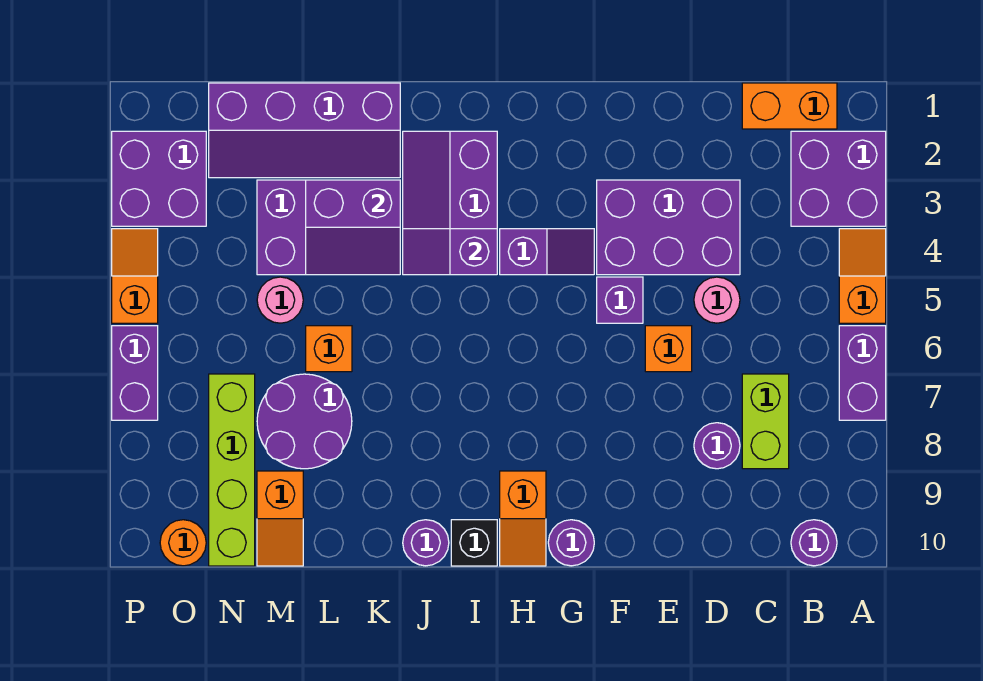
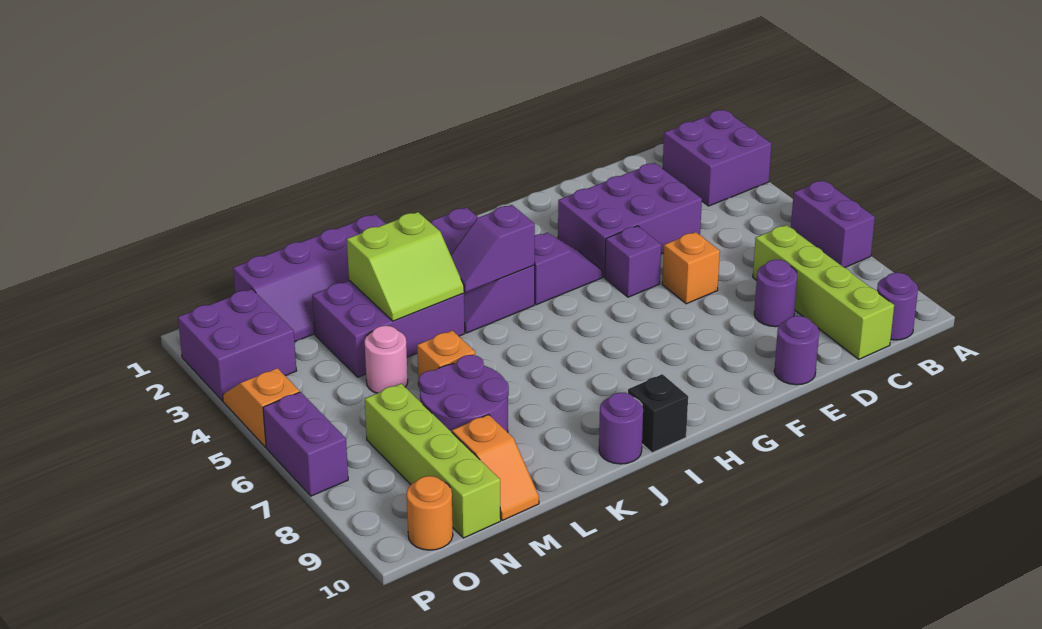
orange slope A4:A5 level 1 top 5 -> none
orange brick B1:C1 level 1 -> none
lime brick C7:C8 level 1 -> lime brick C7:C10 level 1
pink round brick D5 level 1 -> none
purple round brick G10 level 1 -> purple round brick E10 level 1
orange slope H9:H10 level 1 top 9 -> none
purple slope K3:L4 level 2 top 3 -> lime slope K3:L4 level 2 top 3

